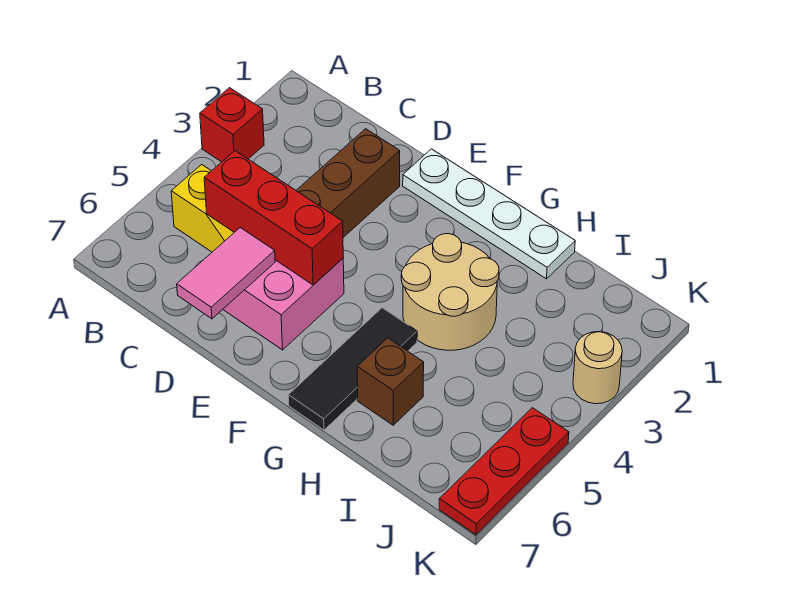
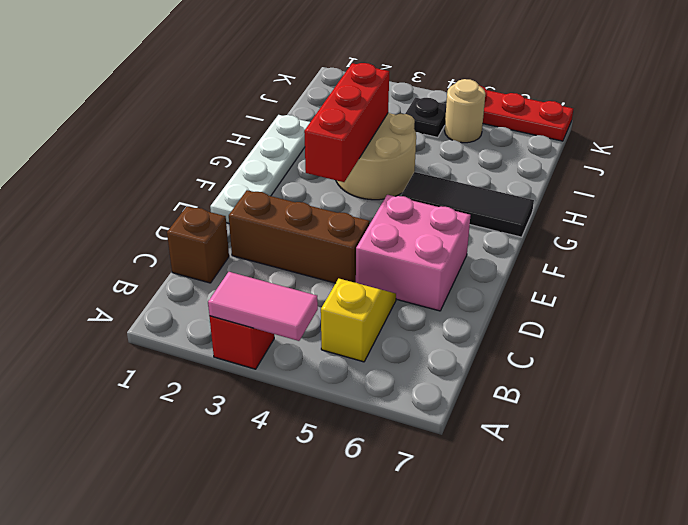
red brick C5:E5 level 2 -> red brick F3:H3 level 2
pink tile D6:D7 level 2 -> pink tile A3:A4 level 2
brown brick H6 level 1 -> brown brick C1 level 1
none -> black plate J4 level 1
tan round brick K3 level 1 -> tan round brick J5 level 1

